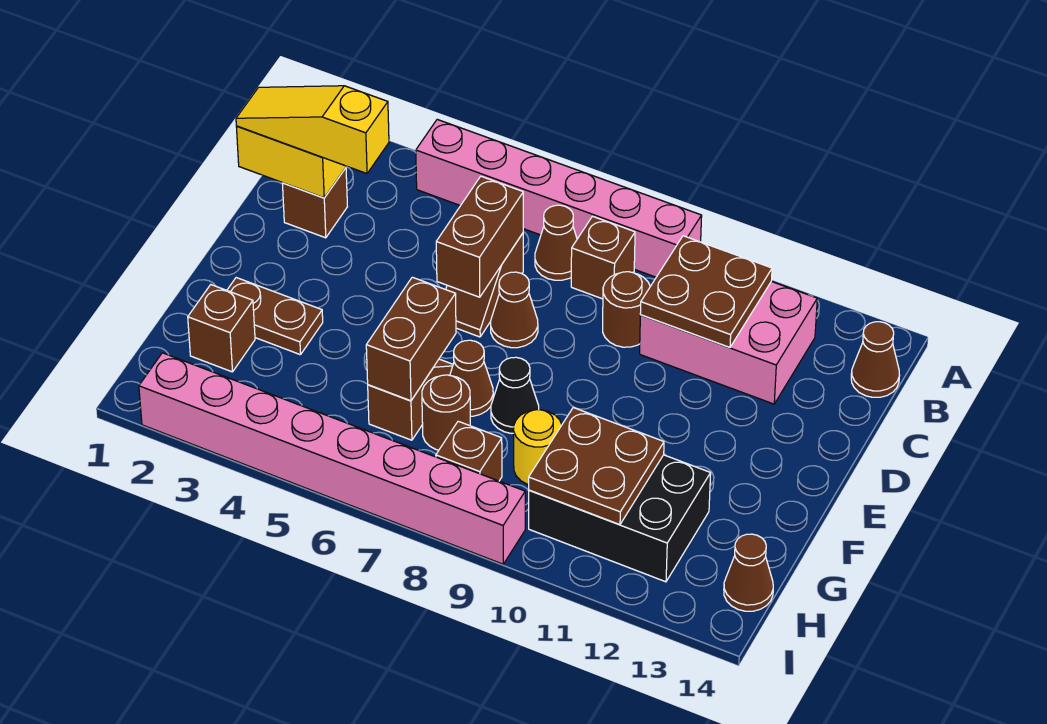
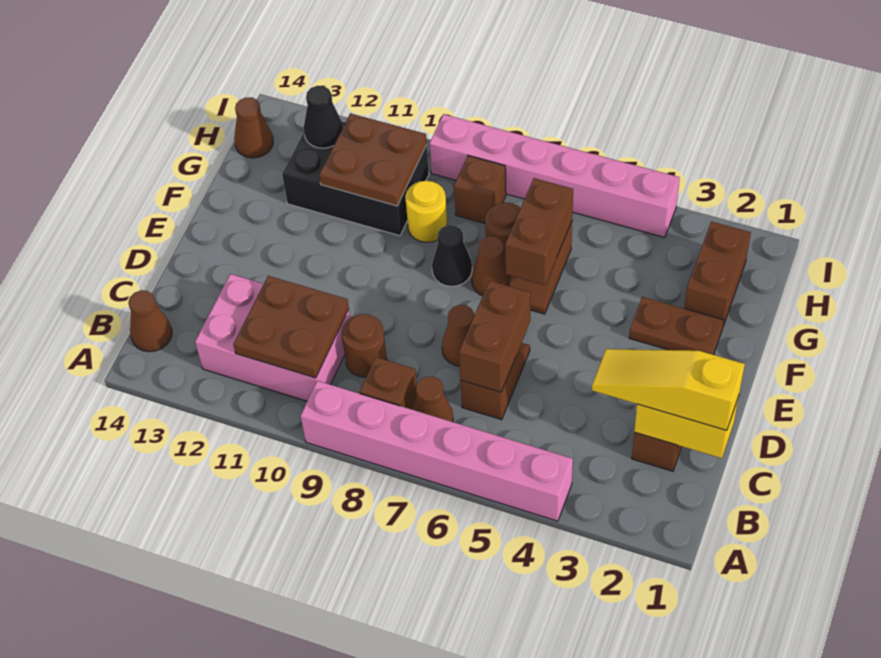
yellow slope C1:C3 level 3 top 3 -> yellow slope C1:C3 level 3 top 1
brown brick G2 level 1 -> brown brick G2:H2 level 1
none -> black cone H12 level 2
pink brick I2:I9 level 1 -> pink brick I4:I9 level 1

